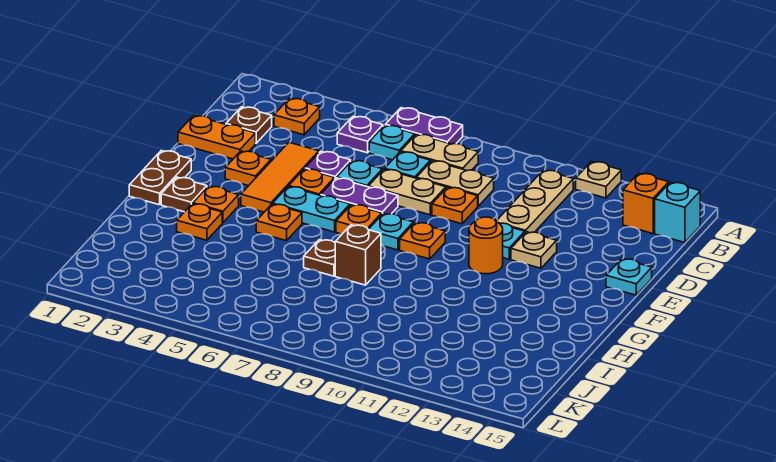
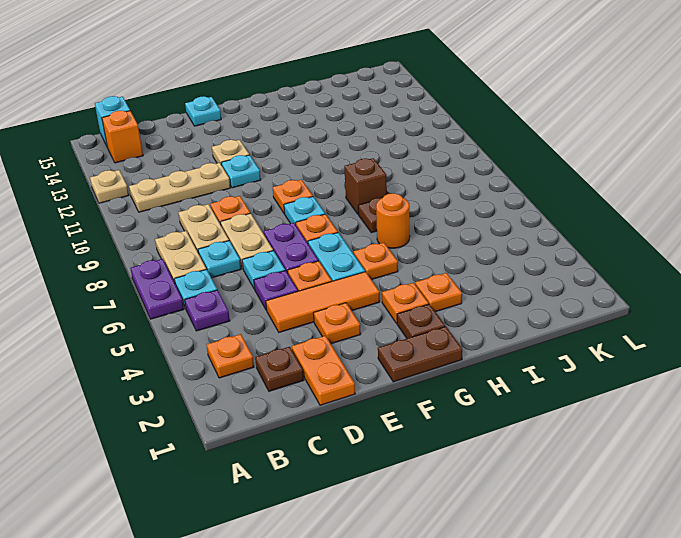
orange round brick F11 level 1 -> orange round brick H6 level 1

